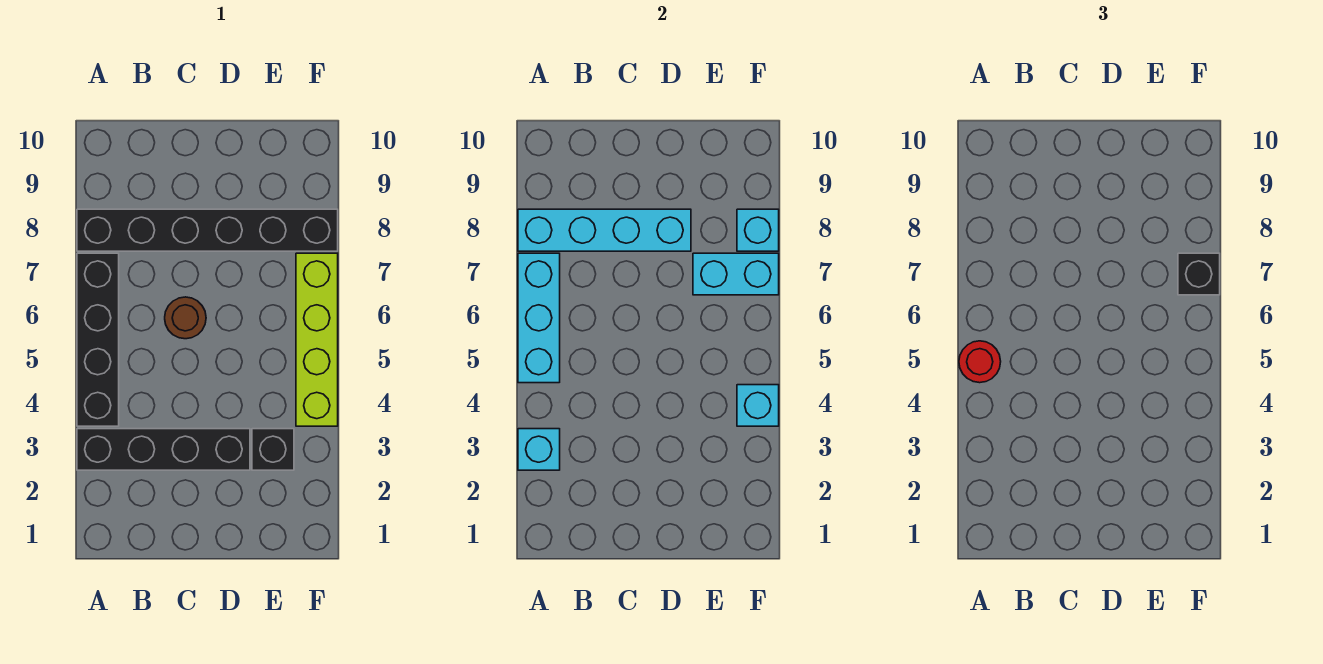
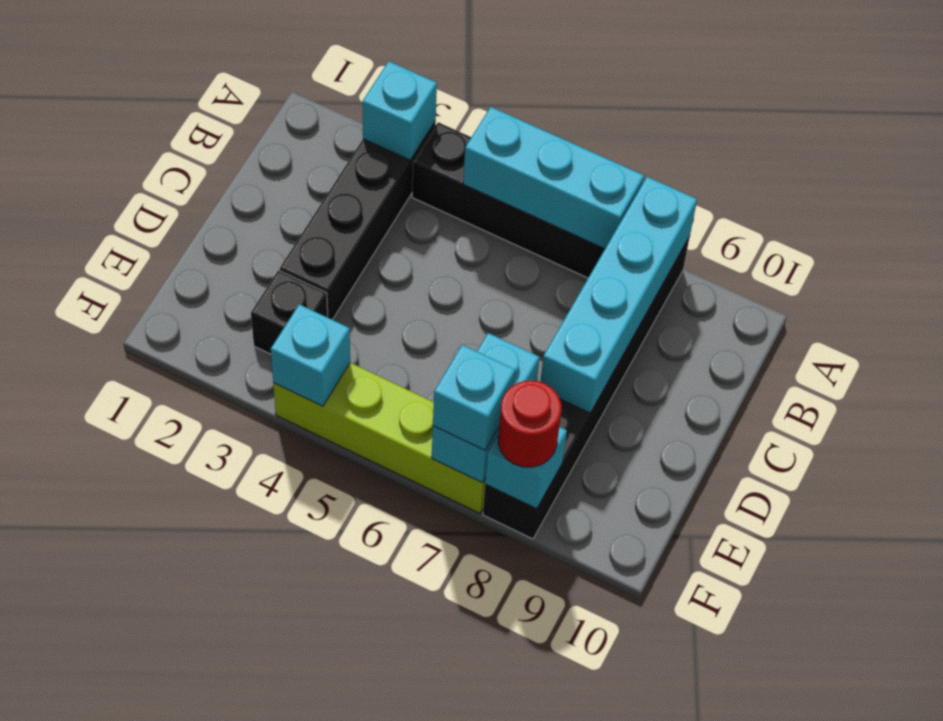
red round brick A5 level 3 -> red round brick F8 level 3
brown round brick C6 level 1 -> none
black brick F7 level 3 -> cyan brick F7 level 3

